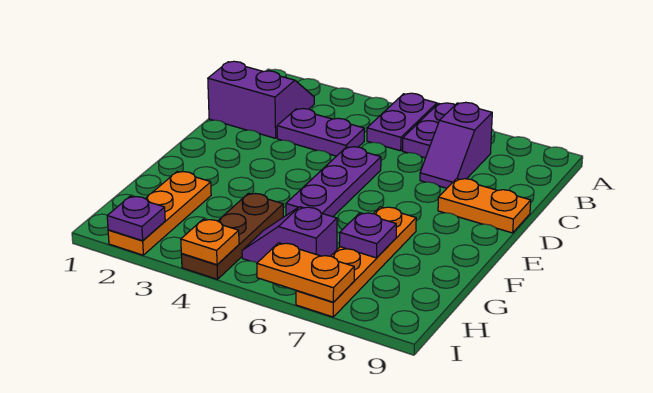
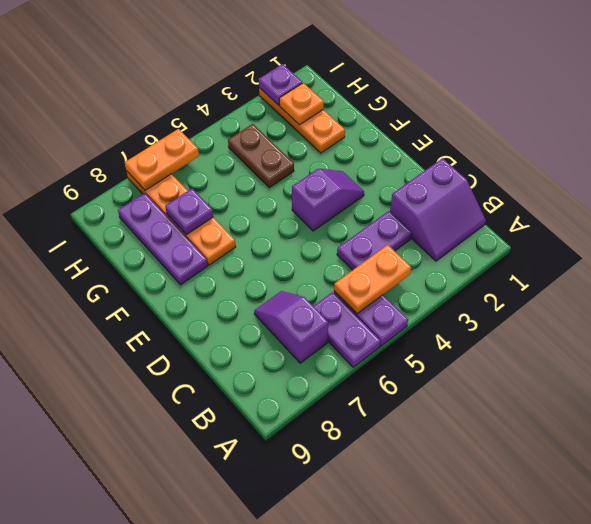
purple plate D5:F5 level 1 -> purple plate F8:H8 level 1
orange plate D8:D9 level 1 -> orange plate B4:B5 level 2
brown plate G4:I4 level 1 -> brown plate G4:H4 level 1
purple slope H5:H6 level 1 top 6 -> purple slope E3:E4 level 1 top 4
orange plate I4 level 2 -> orange plate H2 level 2

